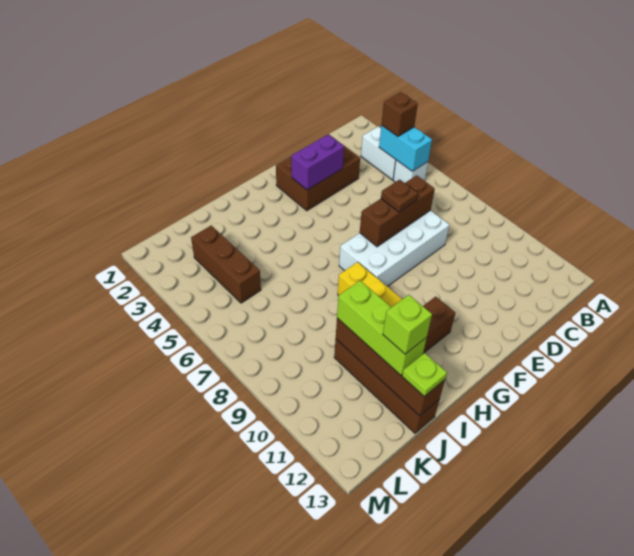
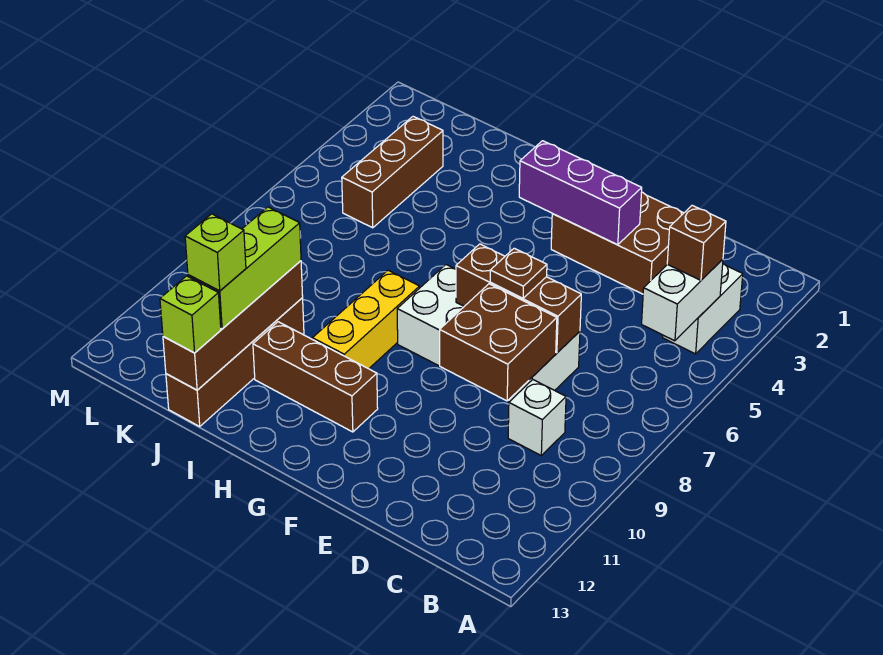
cyan brick B4:B5 level 2 -> white brick B4:B5 level 2
white brick B5 level 1 -> white brick C9 level 1
none -> brown brick D8:E9 level 2
purple brick E3:F3 level 2 -> purple brick E3:G3 level 2
lime plate J13 level 3 -> lime brick J13 level 3

